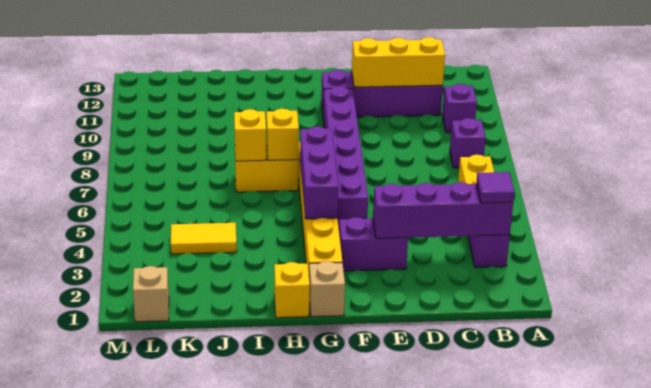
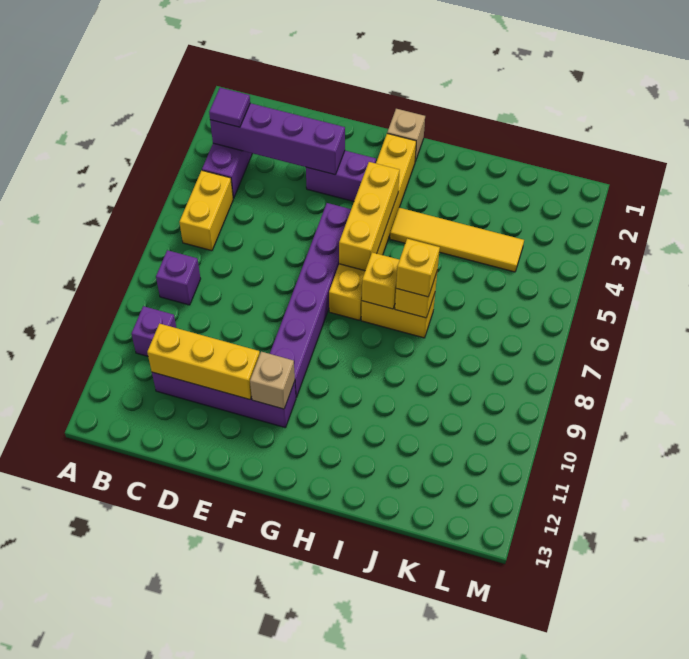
purple brick G4:G6 level 2 -> yellow brick G4:G6 level 2
yellow brick H1 level 1 -> yellow brick I7 level 3
yellow tile J4:K4 level 1 -> yellow tile H4:K4 level 1
tan brick L1 level 1 -> tan brick F11 level 2

